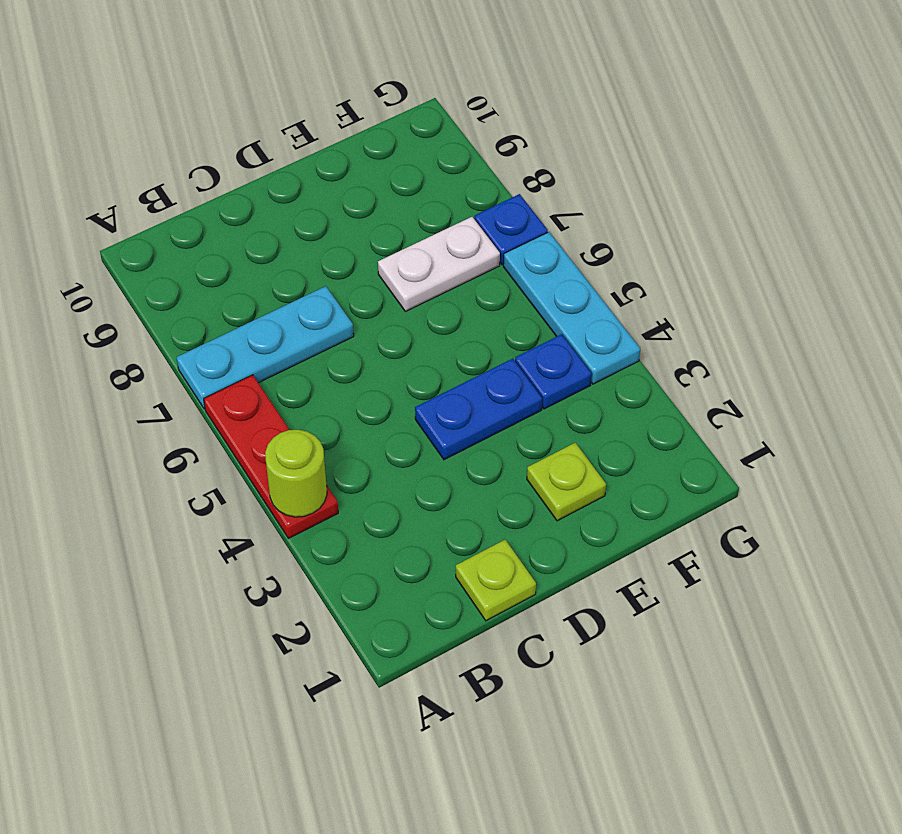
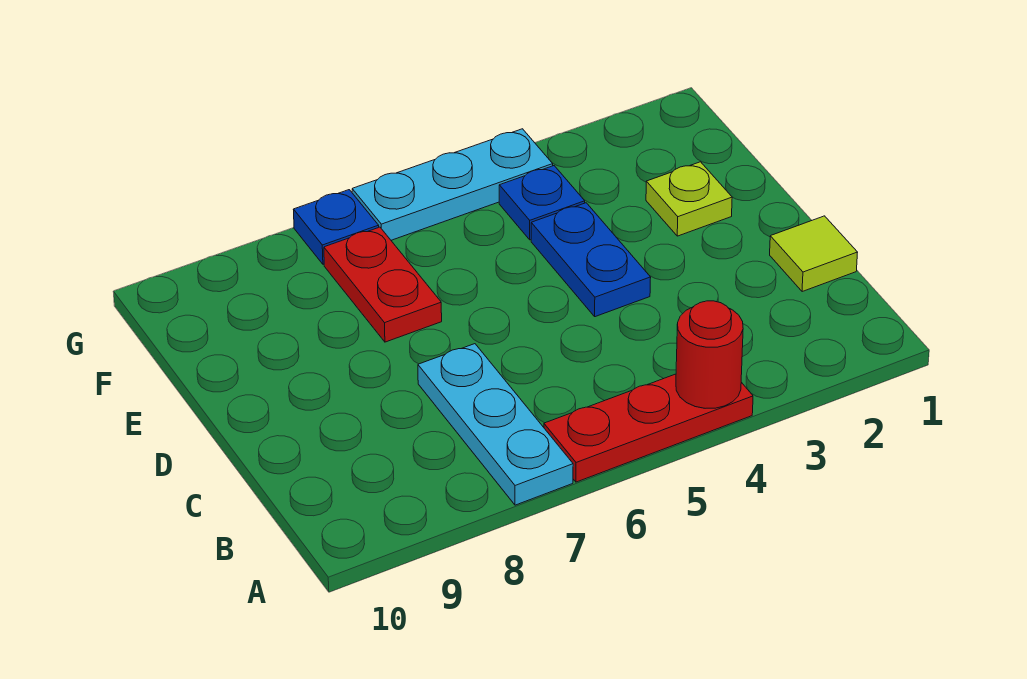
lime round brick A4 level 2 -> red round brick A4 level 2
lime plate C1 level 1 -> lime tile C1 level 1
white plate E7:F7 level 1 -> red plate E7:F7 level 1

